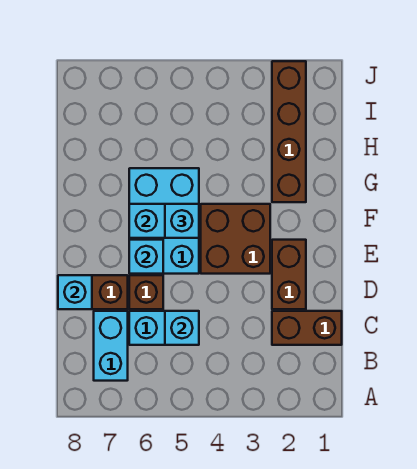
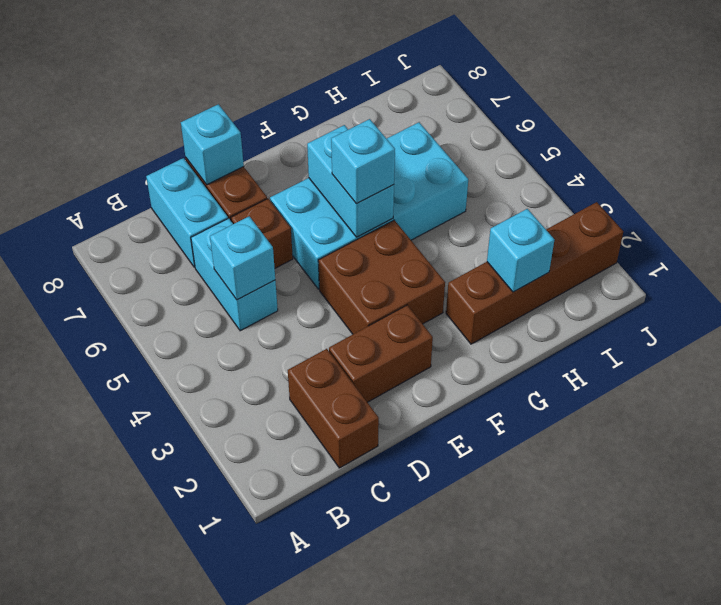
cyan brick B7:C7 level 1 -> cyan brick C7:C8 level 1
cyan brick E5:G6 level 1 -> cyan brick E5:H6 level 1
cyan brick E6 level 2 -> cyan brick H2 level 2

